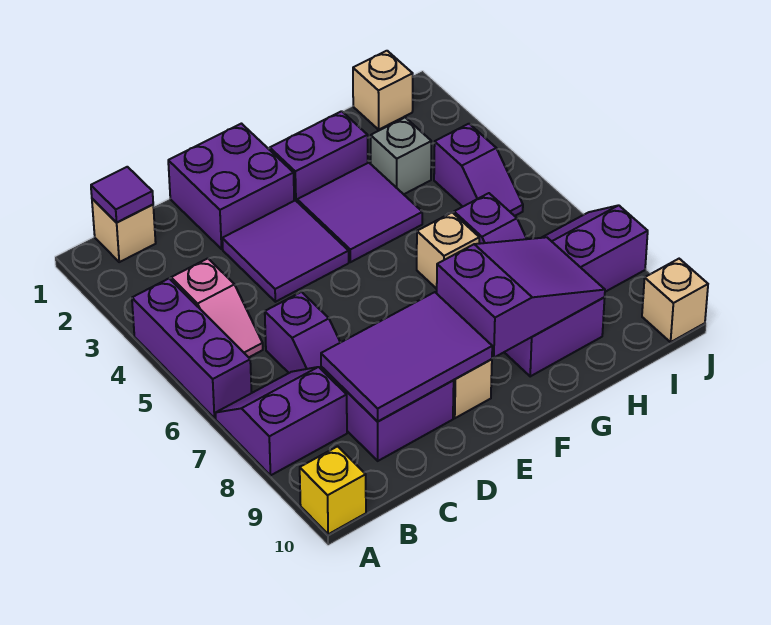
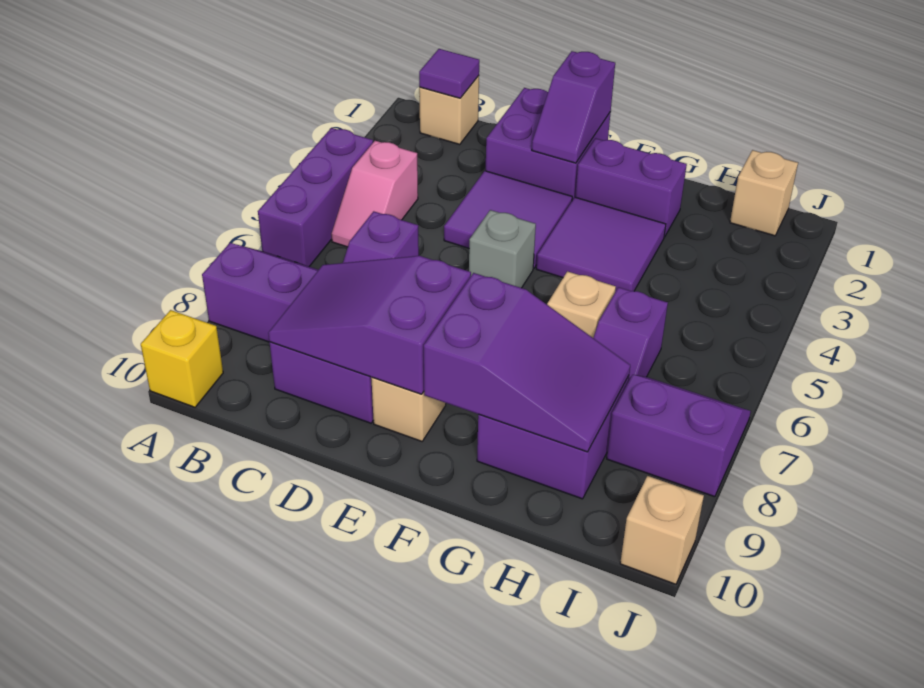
purple tile C8:E9 level 2 -> purple slope C8:E9 level 2 top E
grey brick H3 level 1 -> grey brick E5 level 1
purple slope I4:I5 level 1 top 4 -> purple slope E1:E2 level 2 top 1

